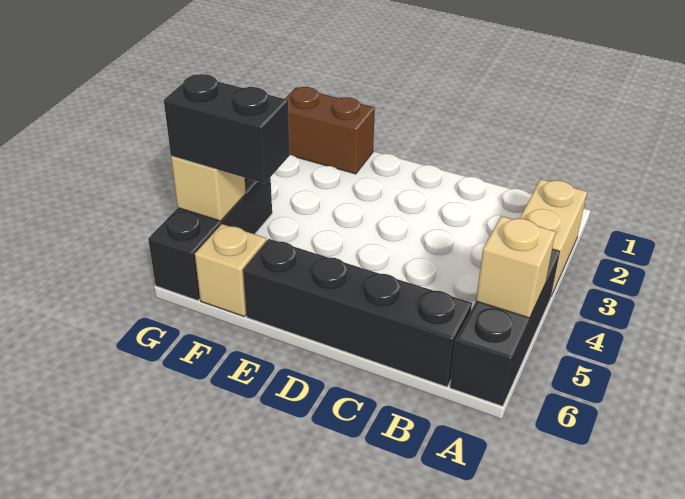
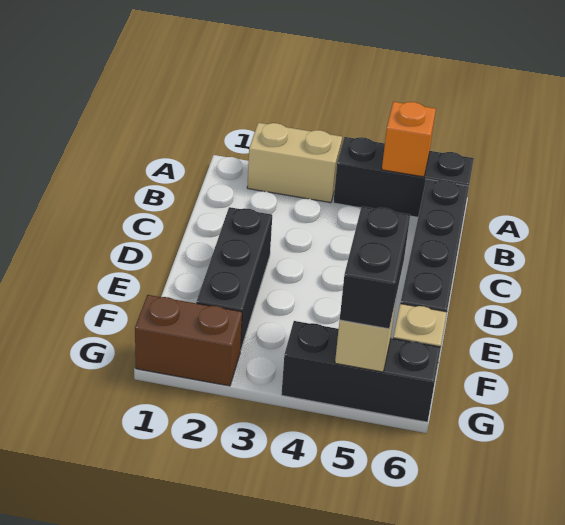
tan brick A5 level 2 -> orange brick A5 level 2
none -> black brick D2:F2 level 1
brown brick F1:G1 level 1 -> brown brick G1:G2 level 1

